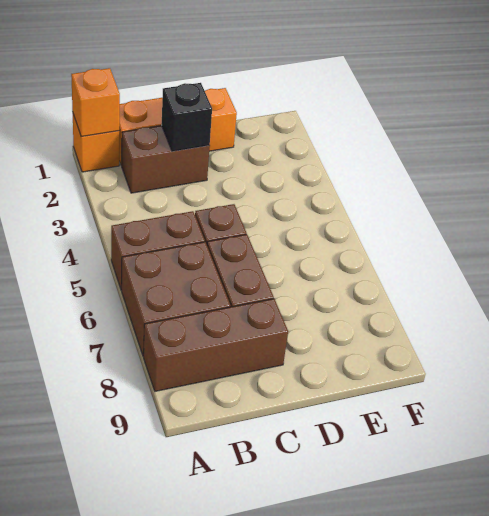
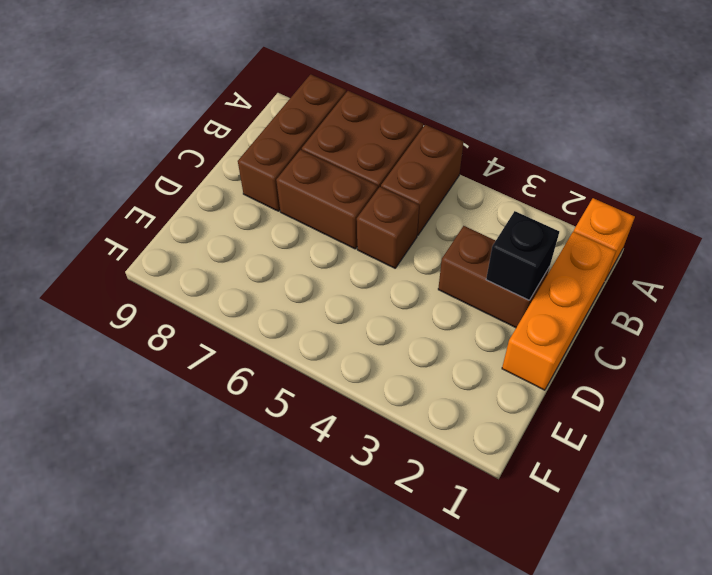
orange brick A1 level 2 -> none
brown brick B2:C2 level 1 -> brown brick C2:C3 level 1

